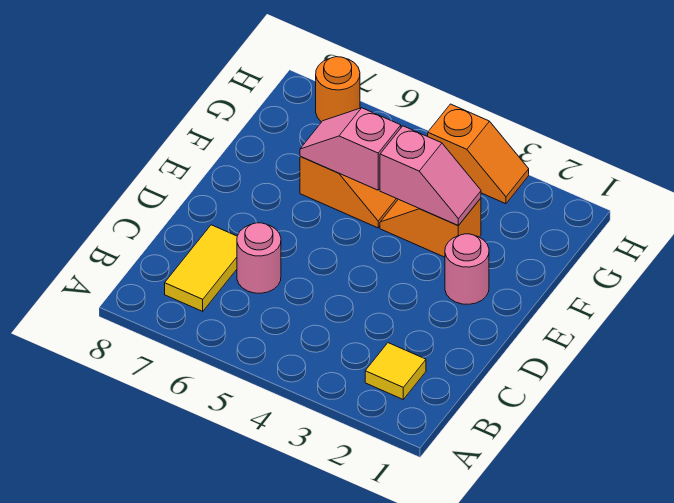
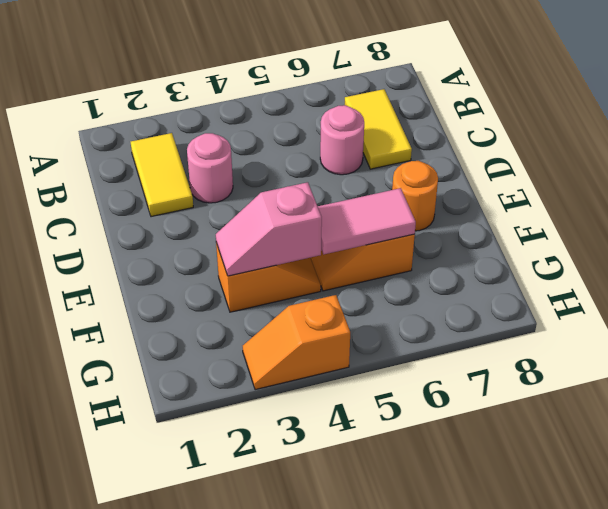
yellow tile B2 level 1 -> yellow tile B2:C2 level 1
pink round brick E2 level 1 -> pink round brick C3 level 1
pink slope F5:F6 level 2 top 5 -> pink tile F5:F6 level 2
orange round brick H7 level 1 -> orange round brick E7 level 1

